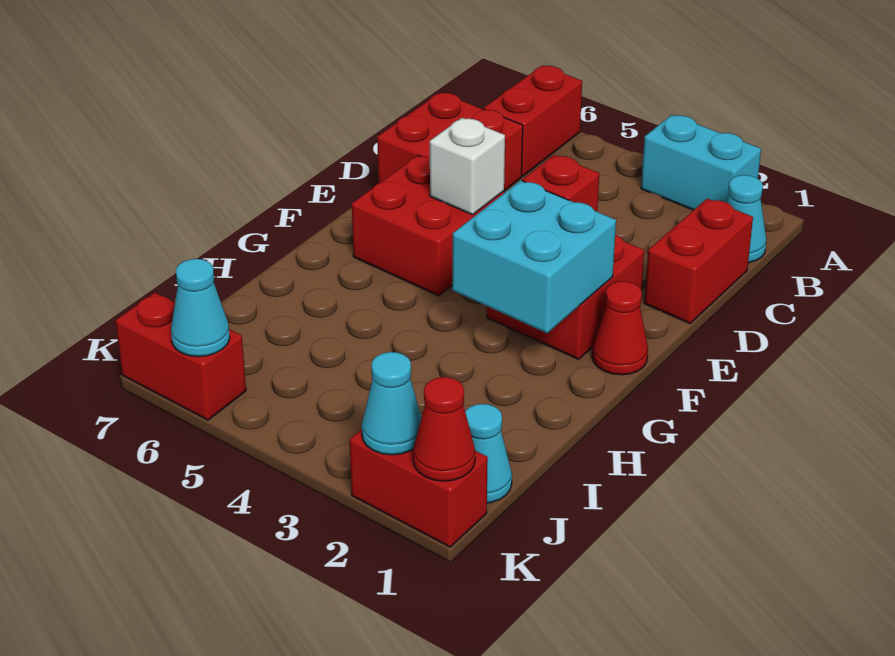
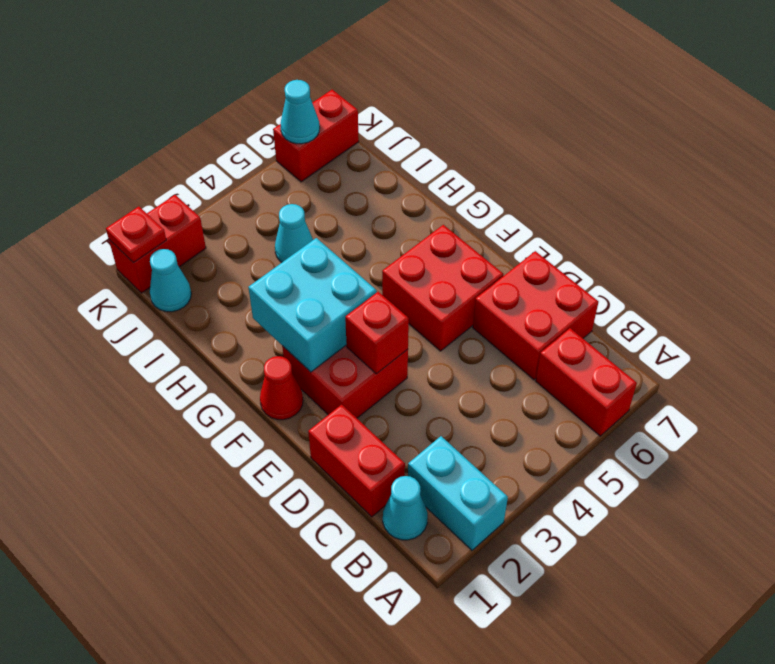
cyan brick A2:A3 level 1 -> cyan brick A2:B2 level 1
white brick E5 level 2 -> none
red cone K1 level 2 -> red plate K1 level 2
cyan cone K2 level 2 -> cyan cone I4 level 1

